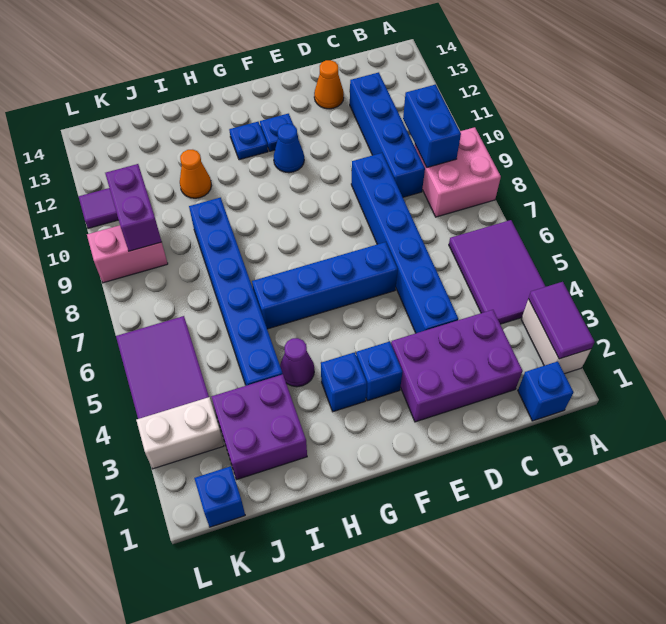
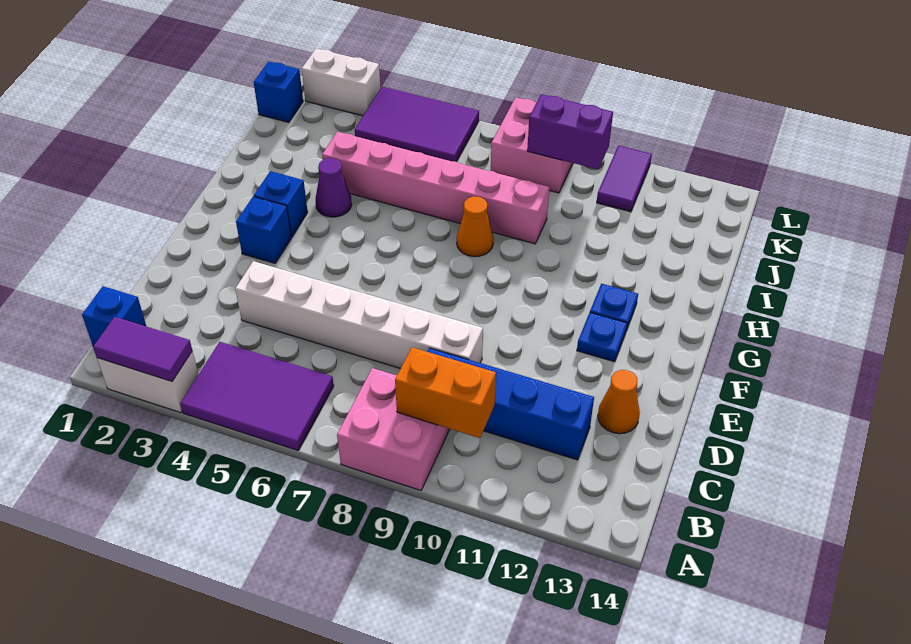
blue brick B9:B10 level 2 -> orange brick B9:B10 level 2
purple brick C2:E3 level 1 -> none
blue brick D4:D9 level 1 -> white brick D4:D9 level 1
blue brick E6:H6 level 1 -> none
blue cone F11 level 1 -> none
purple brick I2:J3 level 1 -> none
blue brick I4:I9 level 1 -> pink brick I4:I9 level 1
orange cone I11 level 1 -> orange cone H8 level 1
white brick K3:L3 level 1 -> white brick L2:L3 level 1
pink brick K9:L9 level 1 -> pink brick K8:L9 level 1

